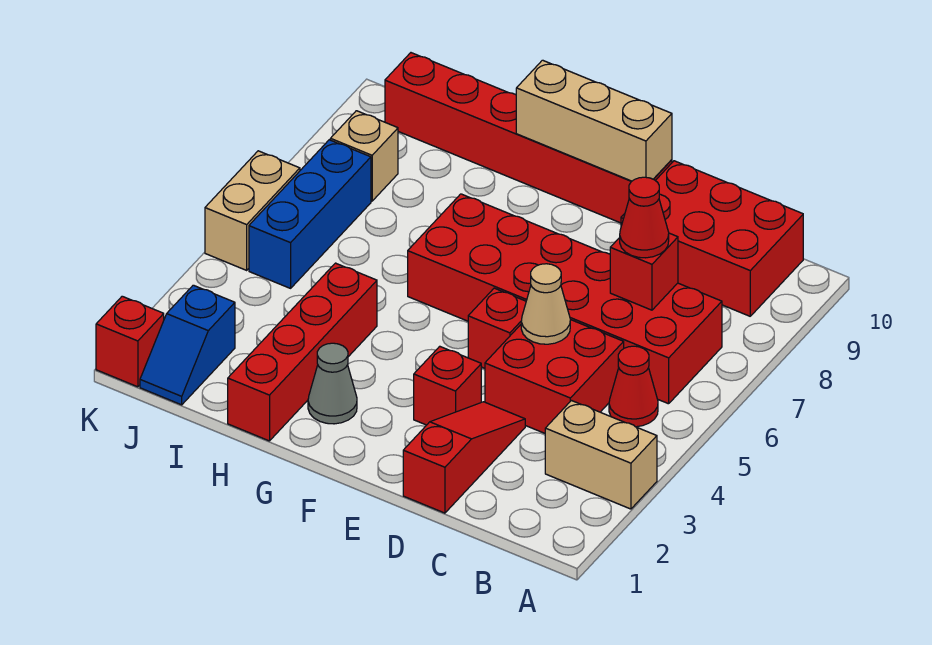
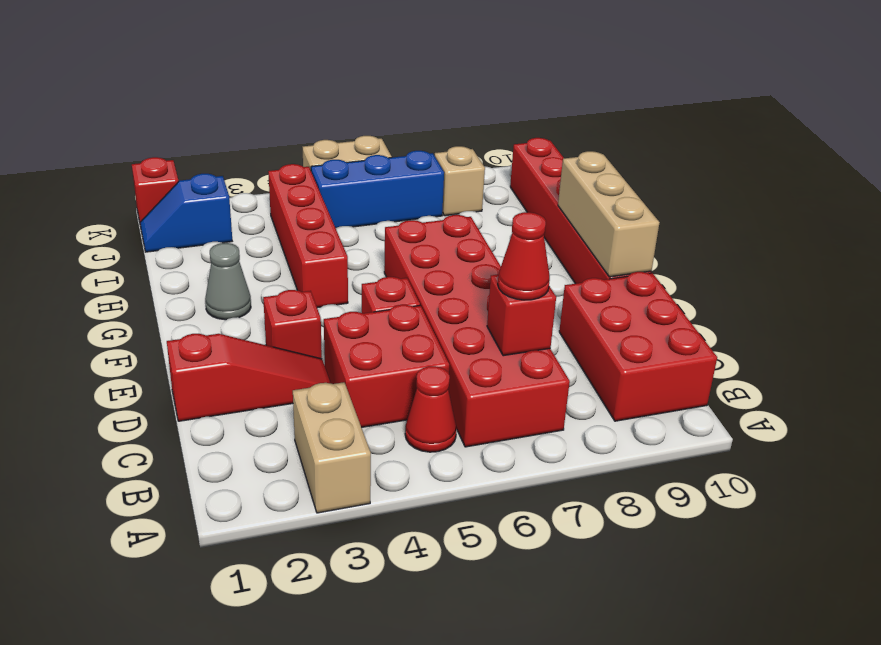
tan cone D5 level 2 -> none
red brick H1:H4 level 1 -> red brick G4:J4 level 1

